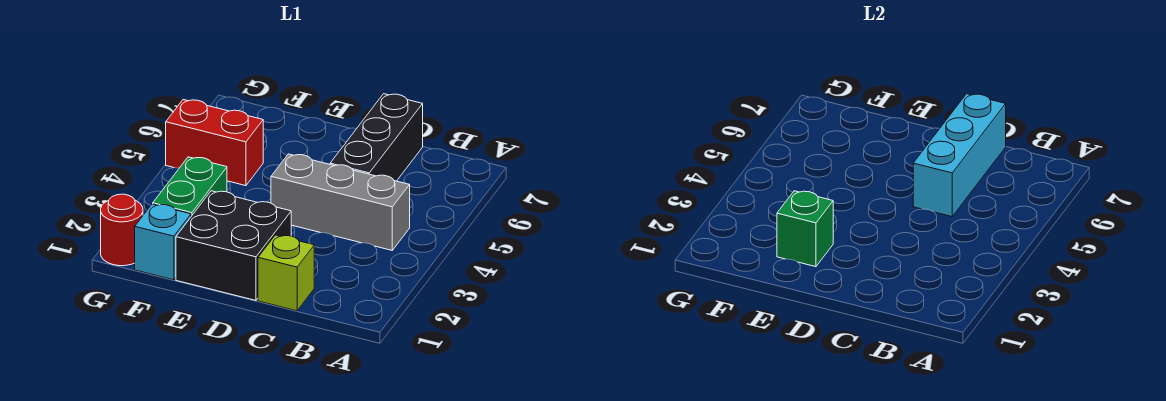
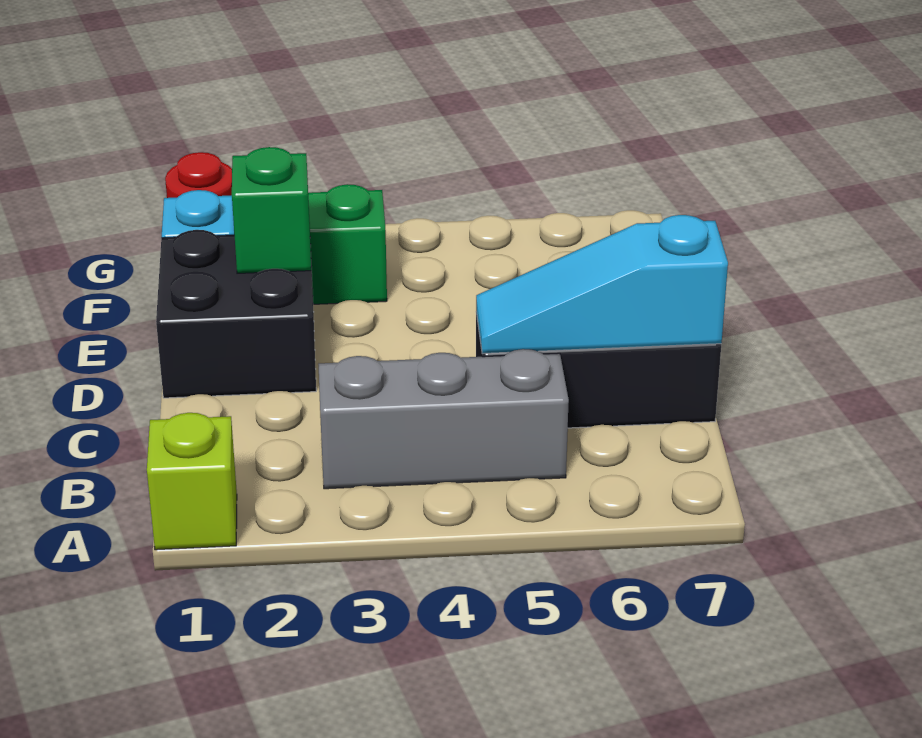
grey brick B4:D4 level 1 -> grey brick B3:B5 level 1
lime brick C1 level 1 -> lime brick A1 level 1
cyan brick C5:C7 level 2 -> cyan slope C5:C7 level 2 top 7
red brick F5:G5 level 1 -> none

